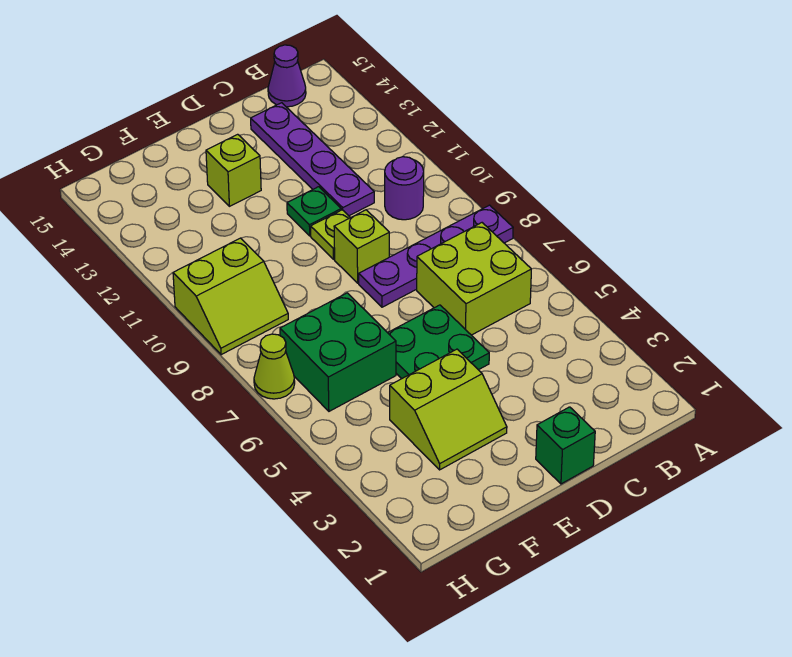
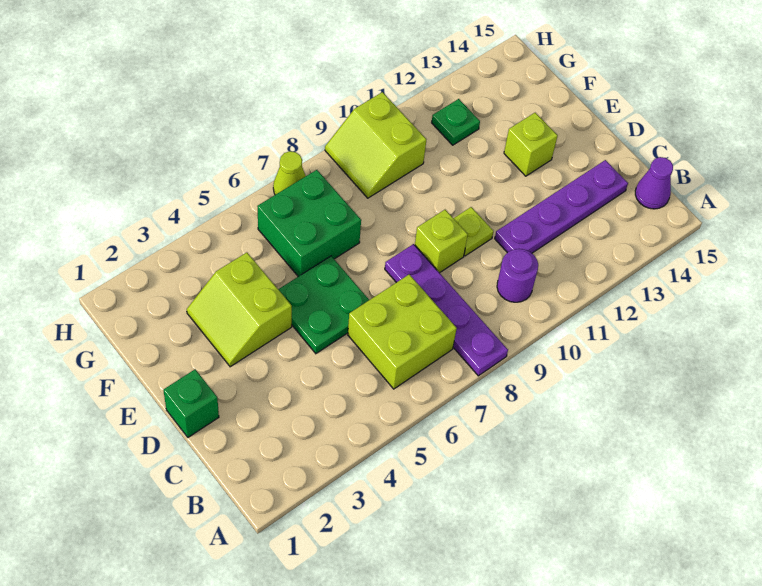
green plate D11 level 1 -> green plate G12 level 1

